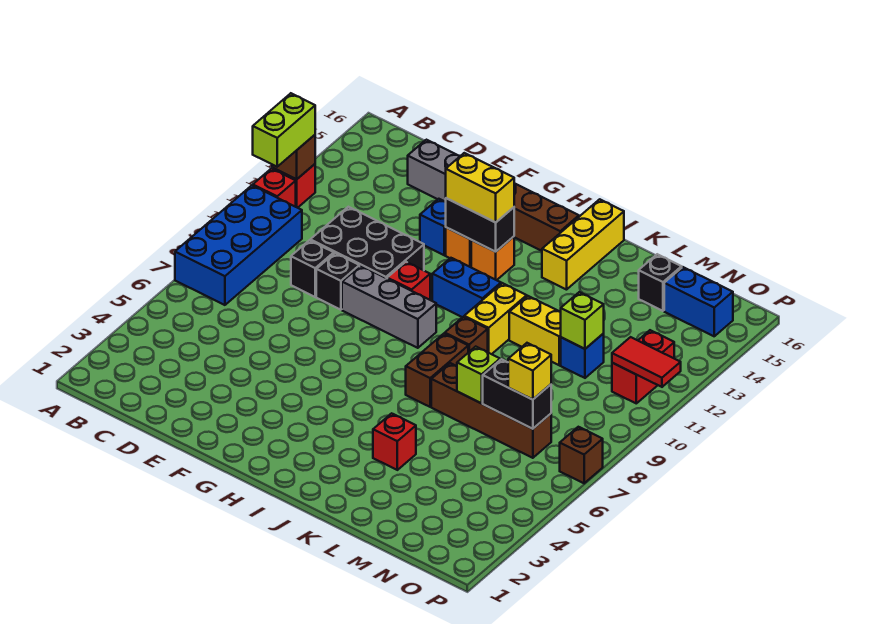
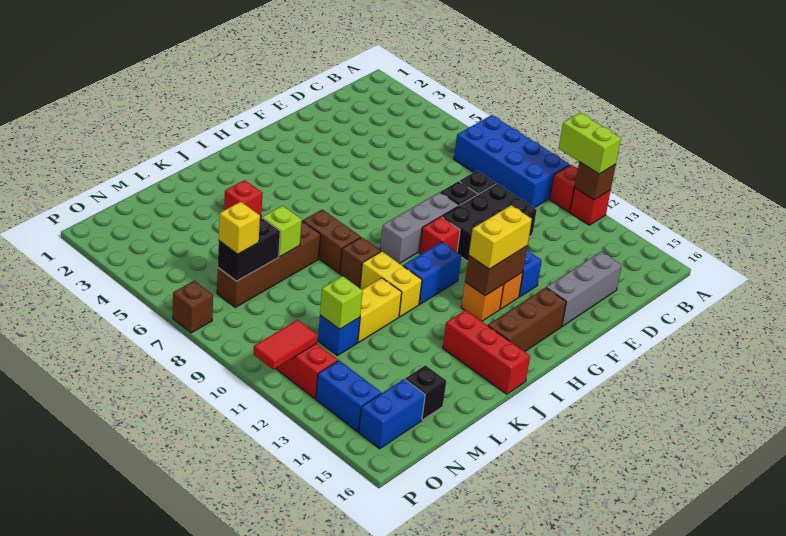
black brick G13:H13 level 2 -> brown brick G13:H13 level 2
yellow brick J14:J16 level 1 -> red brick J14:J16 level 1
none -> blue brick O13:O14 level 1

